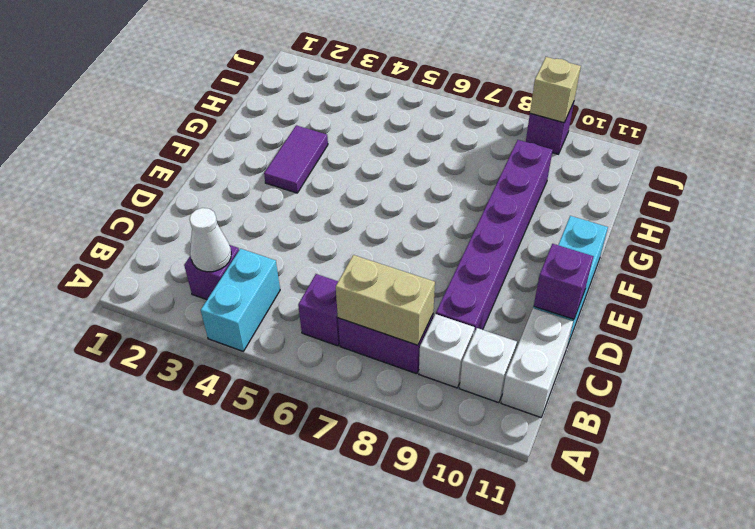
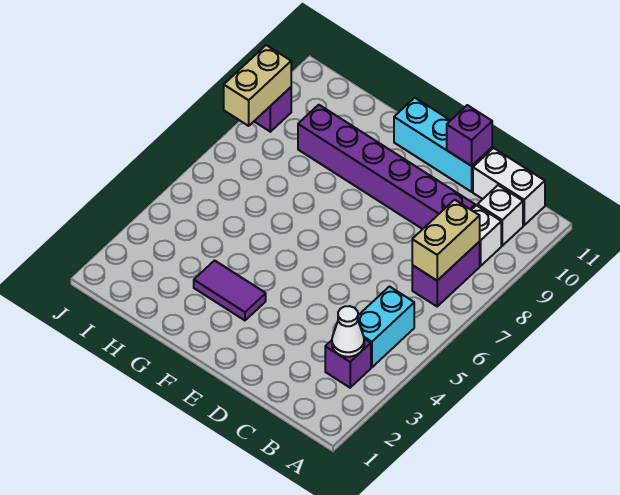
cyan brick A4:B4 level 1 -> cyan brick B4:B5 level 1
purple brick B6 level 1 -> none
tan brick J9 level 2 -> tan brick J8:J9 level 2

